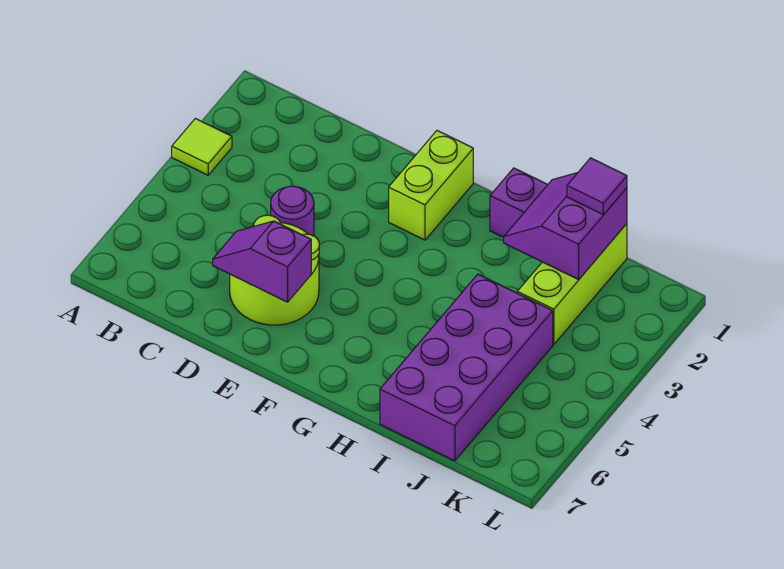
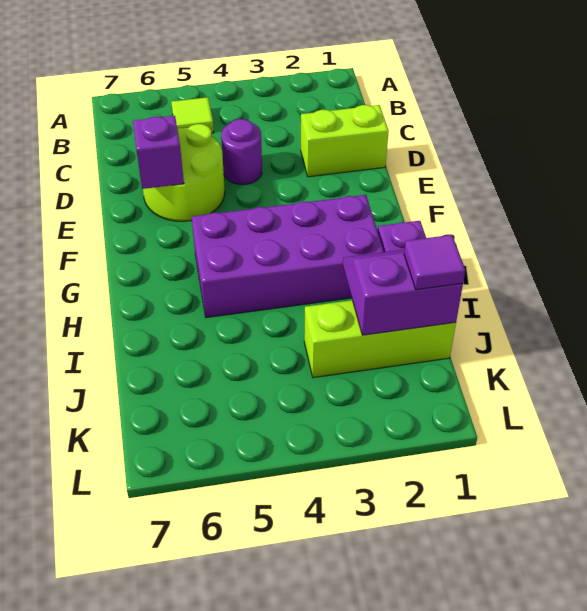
lime tile A3 level 1 -> lime tile B5 level 1
lime brick F1:F2 level 1 -> lime brick D1:D2 level 1
purple brick I4:J7 level 1 -> purple brick G2:H5 level 1

